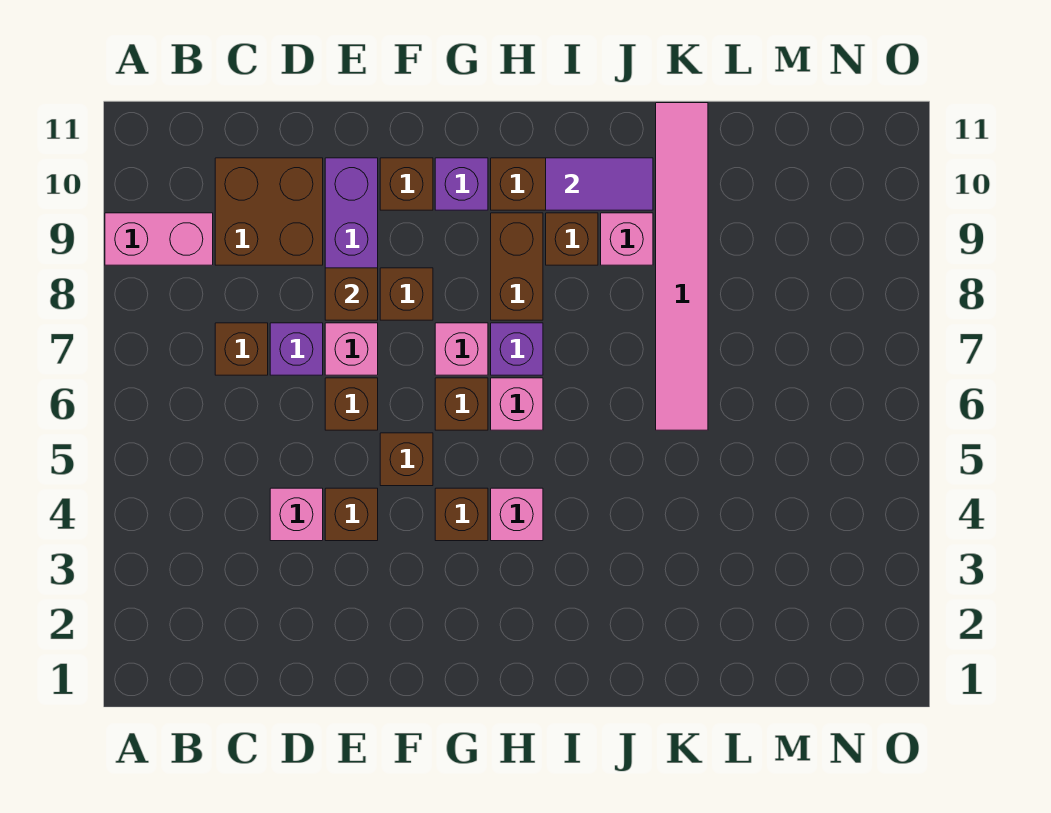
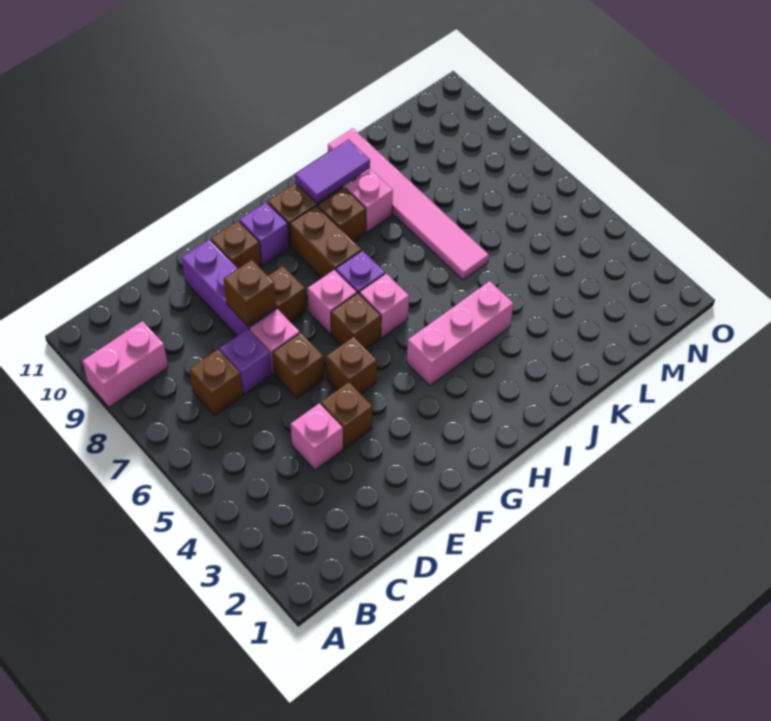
brown brick C9:D10 level 1 -> none
brown brick G4 level 1 -> none
pink brick H4 level 1 -> pink brick H4:J4 level 1

